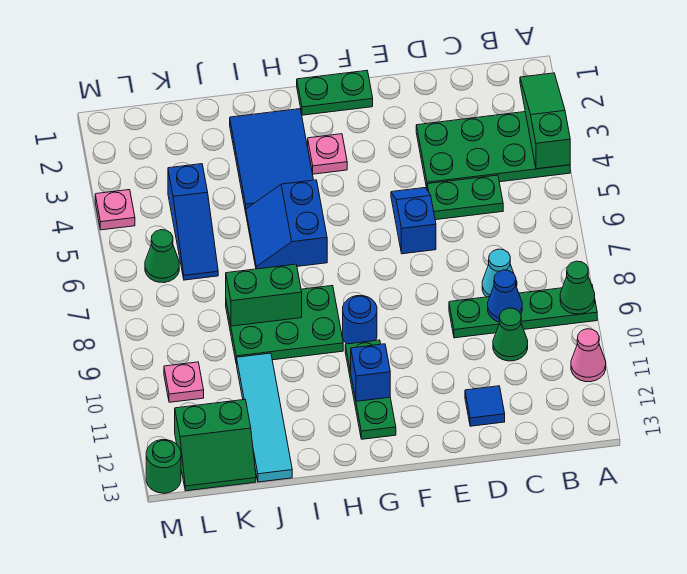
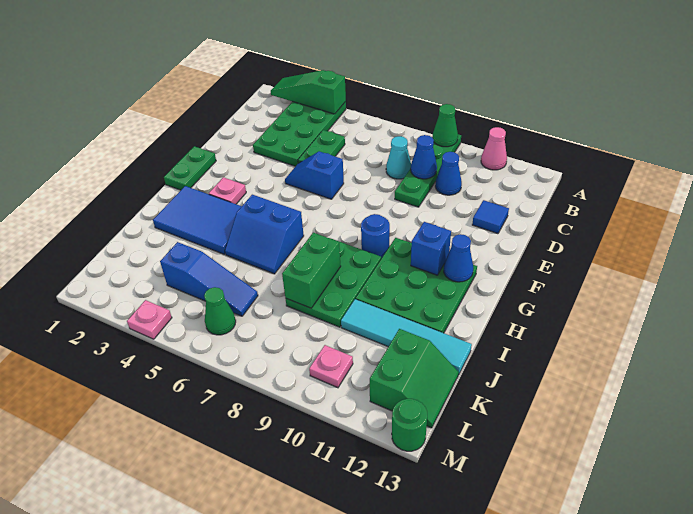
green cone C10 level 1 -> blue cone C10 level 1
green plate G10:G12 level 1 -> green plate G10:I12 level 1
none -> blue cone G12 level 2

